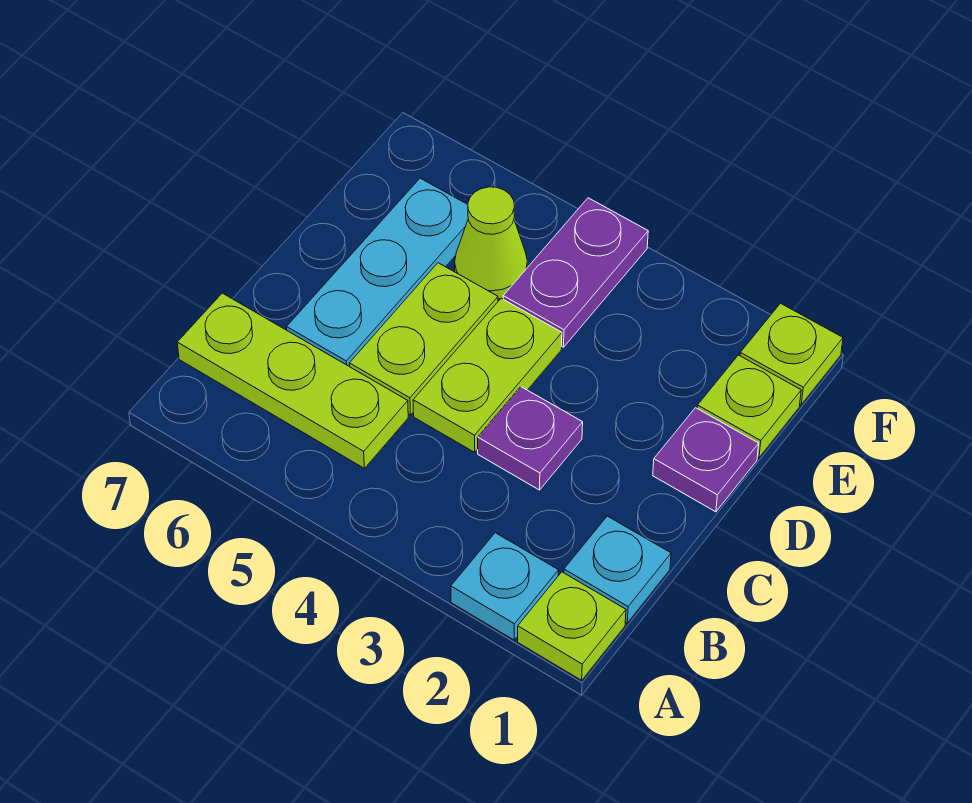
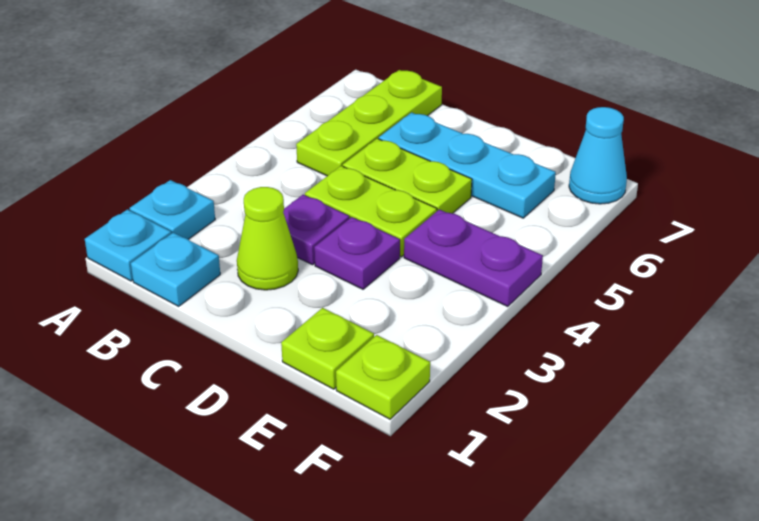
lime plate A1 level 1 -> cyan plate A1 level 1
purple plate D1 level 1 -> purple plate D3 level 1
lime cone E5 level 1 -> lime cone C2 level 1
none -> cyan cone F7 level 1

